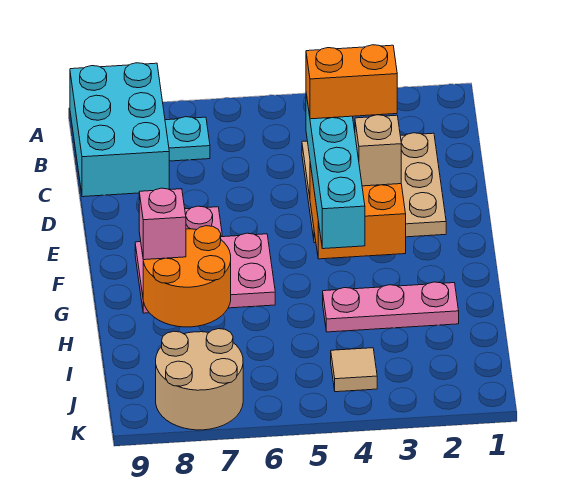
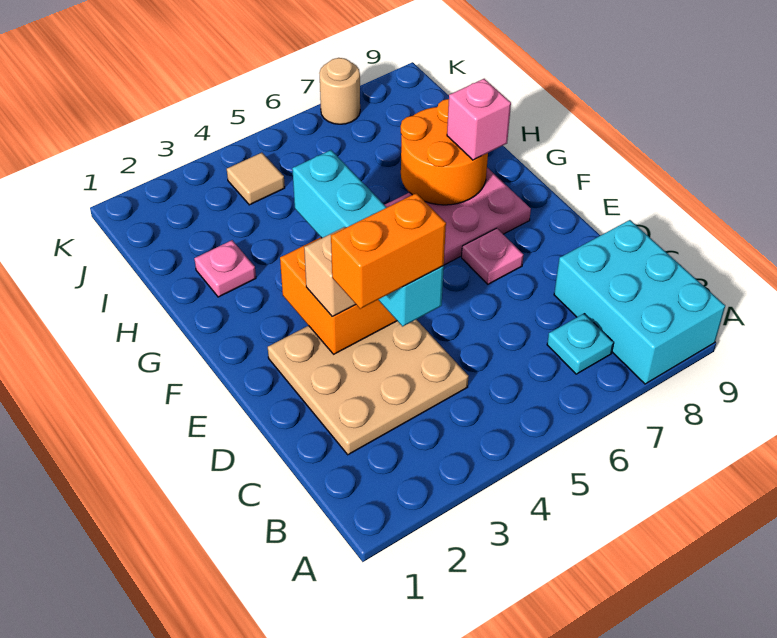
pink plate H2:H4 level 1 -> pink plate H2 level 1
tan round brick J7:K8 level 1 -> tan round brick K7 level 1

